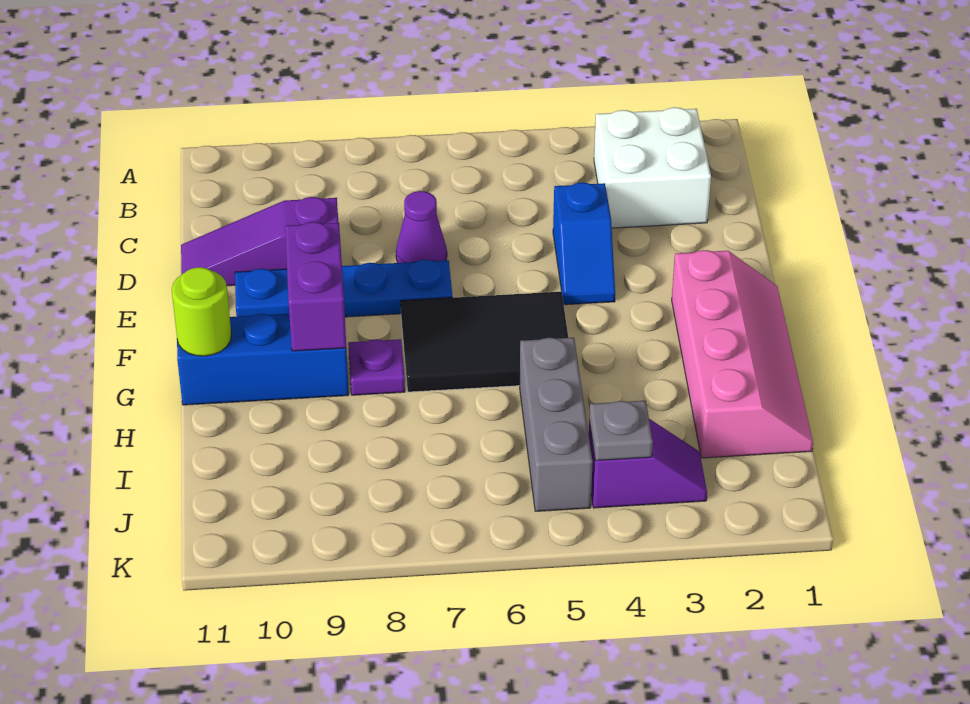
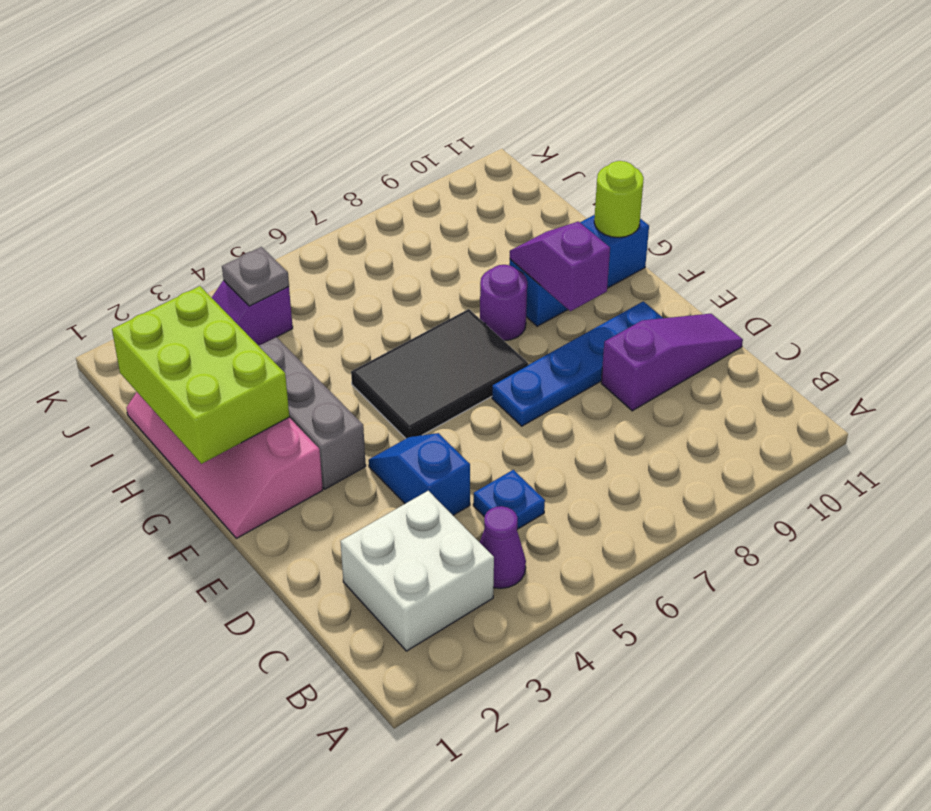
none -> blue plate C5 level 1
purple cone D7 level 1 -> purple cone B4 level 1
purple brick F9:G9 level 2 -> purple slope F9:G9 level 2 top F
none -> lime brick G1:I2 level 2
purple plate G8 level 1 -> purple round brick G8 level 1
grey brick H5:J5 level 1 -> grey brick F3:H3 level 1

